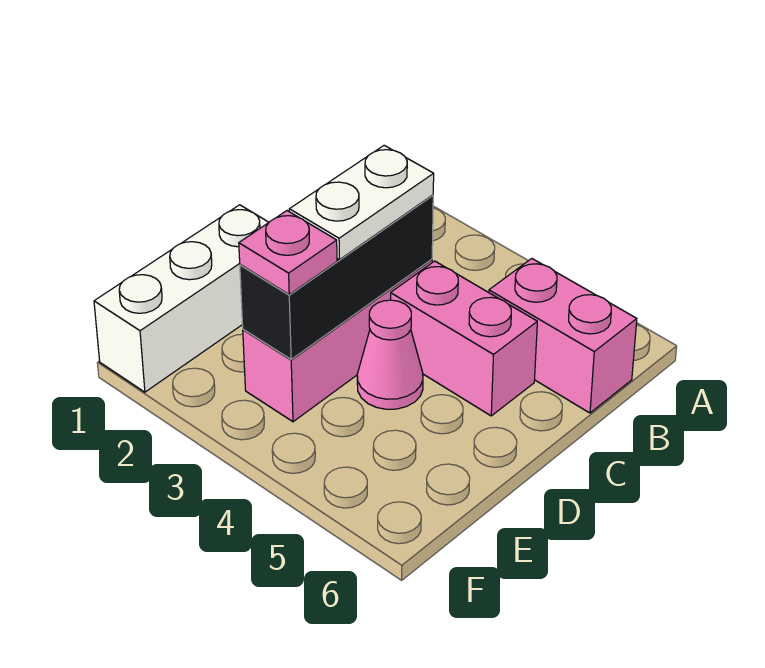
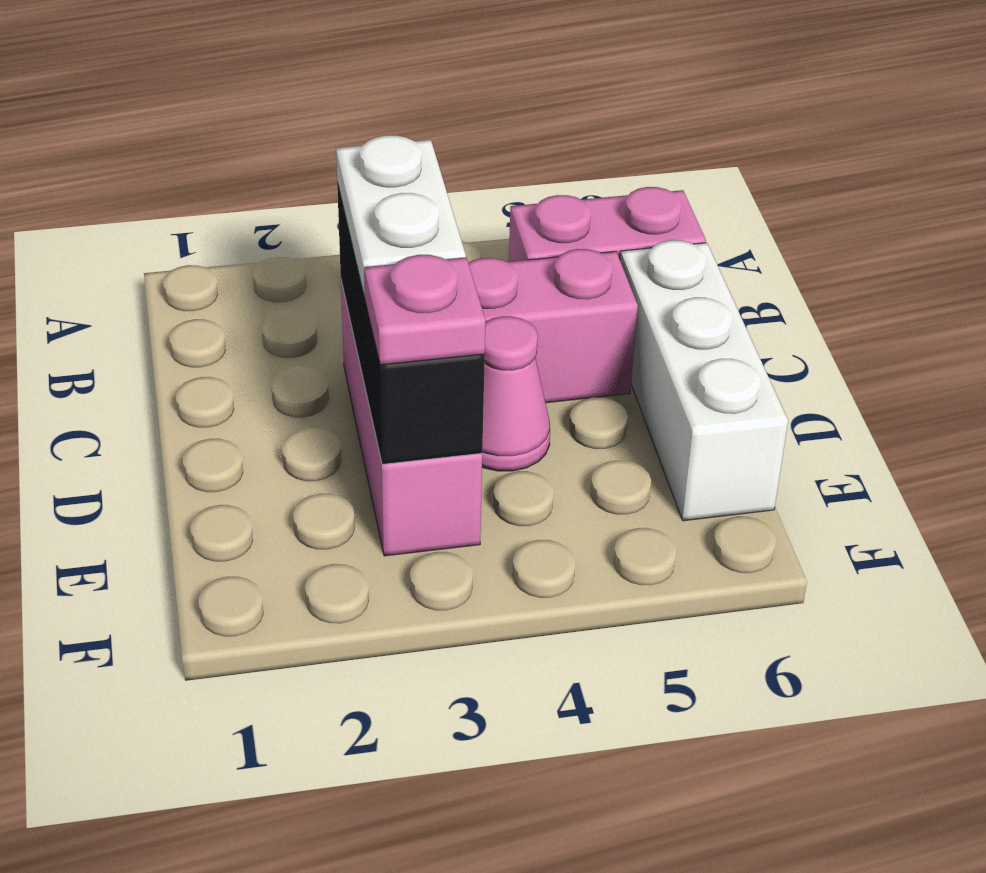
white brick D1:F1 level 1 -> white brick C6:E6 level 1

